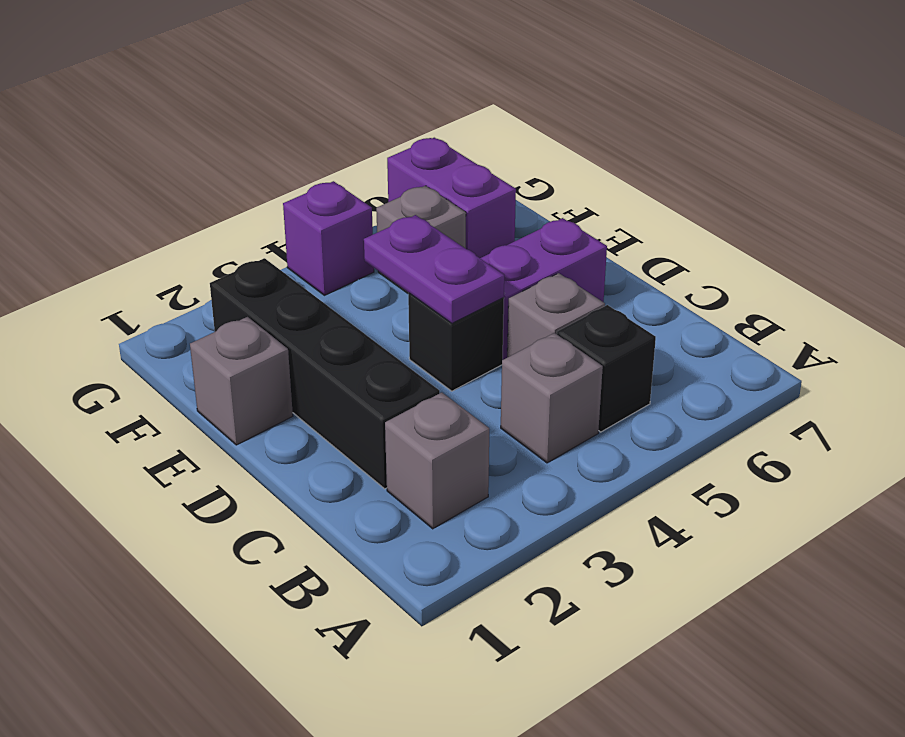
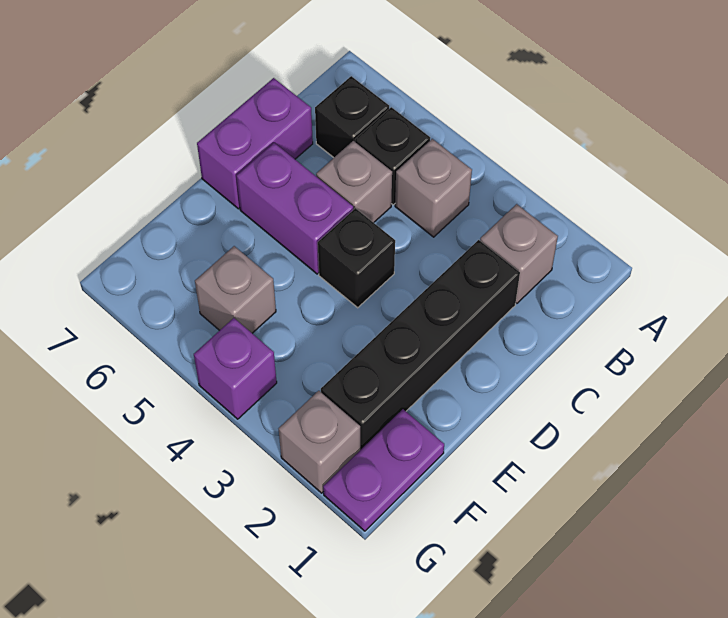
none -> black brick B6 level 1
purple plate D4:E4 level 2 -> purple plate F1:G1 level 1
grey brick E1 level 1 -> grey brick G2 level 1
purple brick F6:G6 level 1 -> purple brick C7:D7 level 1

